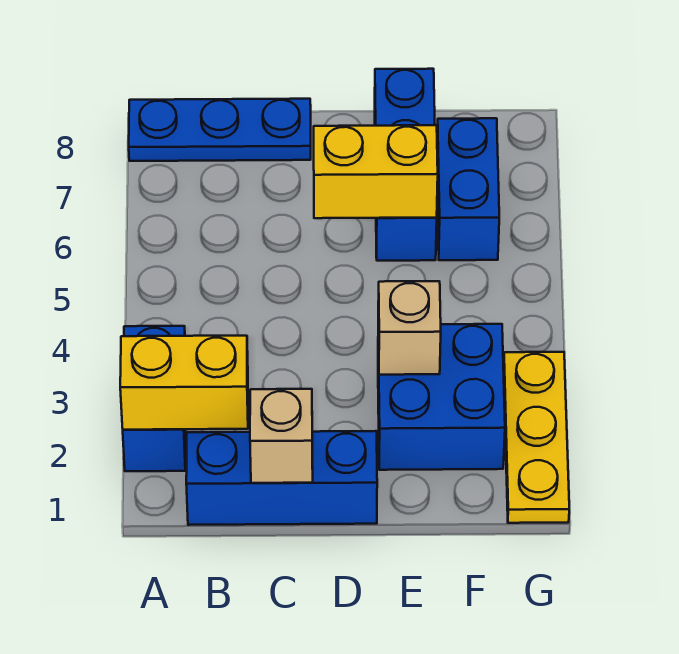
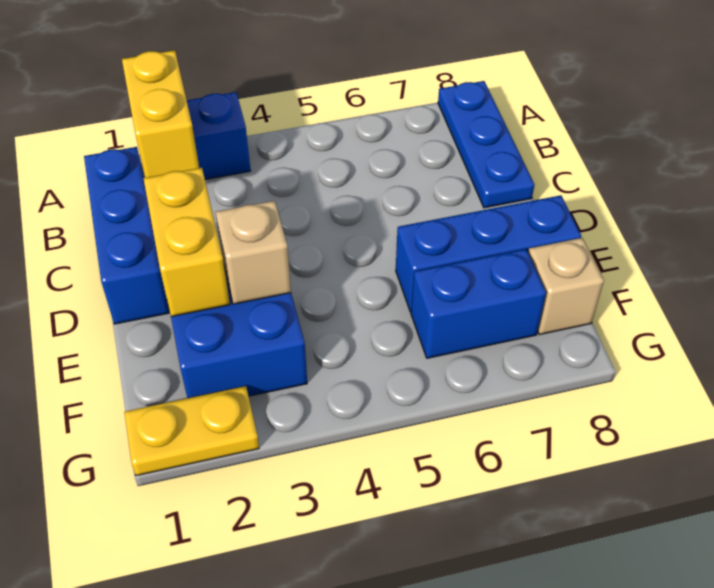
tan brick C1 level 2 -> tan brick F8 level 1
yellow brick D6:E6 level 2 -> yellow brick D2:E2 level 2
yellow plate G1:G3 level 1 -> yellow plate G1:G2 level 1

